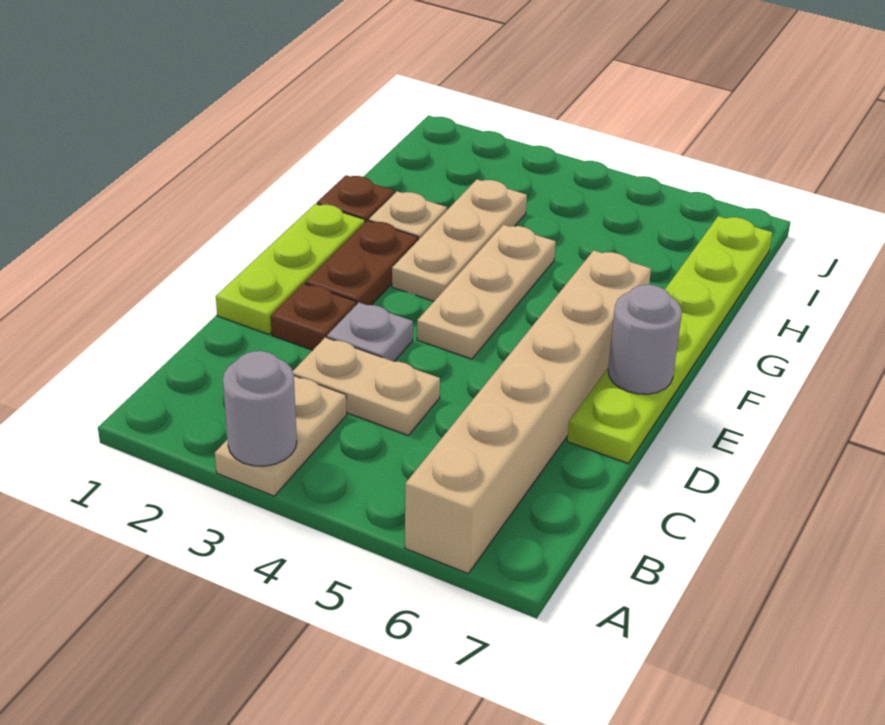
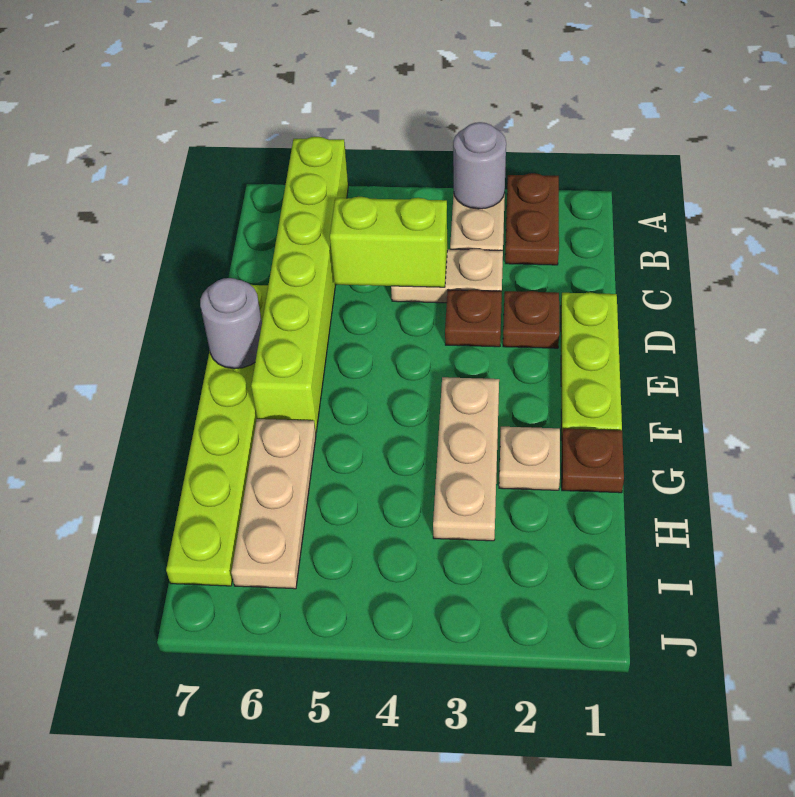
tan brick A6:F6 level 1 -> lime brick A6:F6 level 1
none -> lime brick C4:C5 level 2
grey plate D3 level 1 -> brown plate D3 level 1
brown plate E2:F2 level 1 -> brown plate A2:B2 level 1
tan plate E4:G4 level 1 -> tan plate G6:I6 level 1

